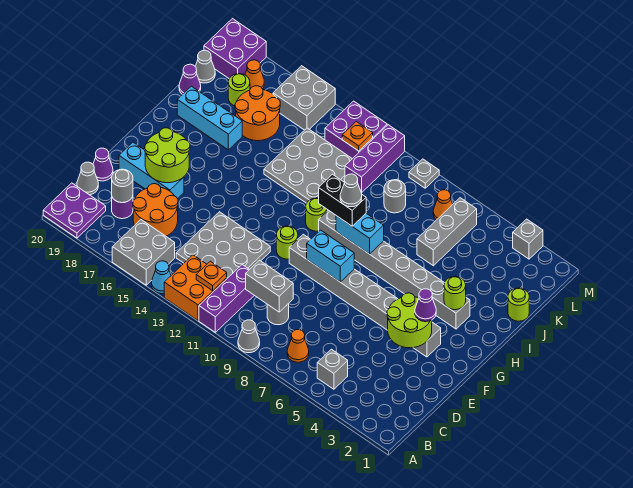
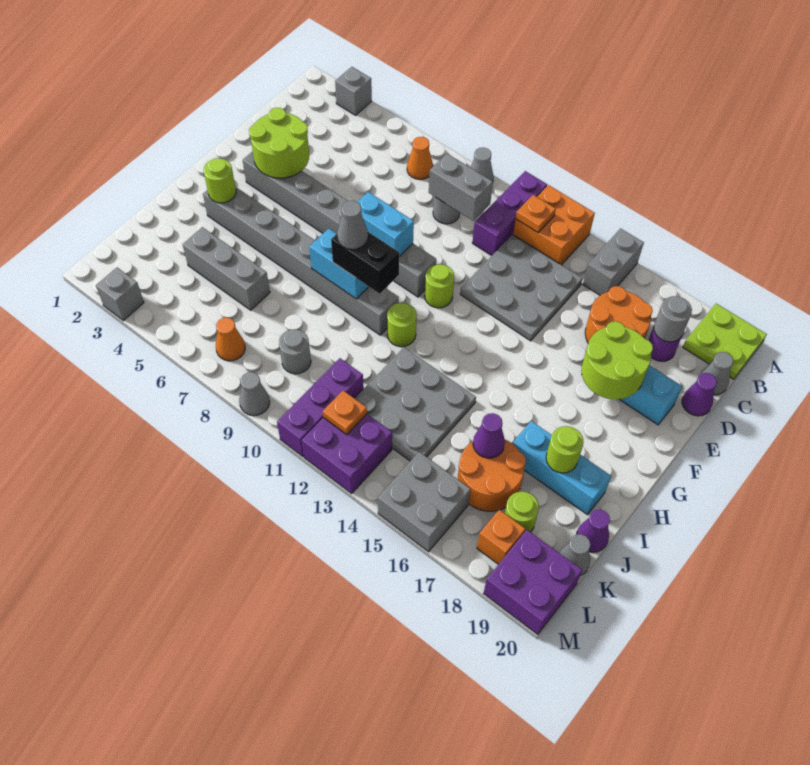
cyan cone A14 level 1 -> none
grey brick A15:B16 level 1 -> grey brick A15:B15 level 1
purple plate A19:B20 level 1 -> lime plate A19:B20 level 1
grey brick B5 level 1 -> grey brick A3 level 1
purple cone F3 level 3 -> purple cone J16 level 2
lime round brick J1 level 1 -> lime round brick I18 level 2
grey brick J6:L6 level 1 -> grey brick J4:J6 level 1
orange cone L18 level 1 -> orange brick L18 level 1
grey plate M9 level 1 -> grey cone M9 level 1

